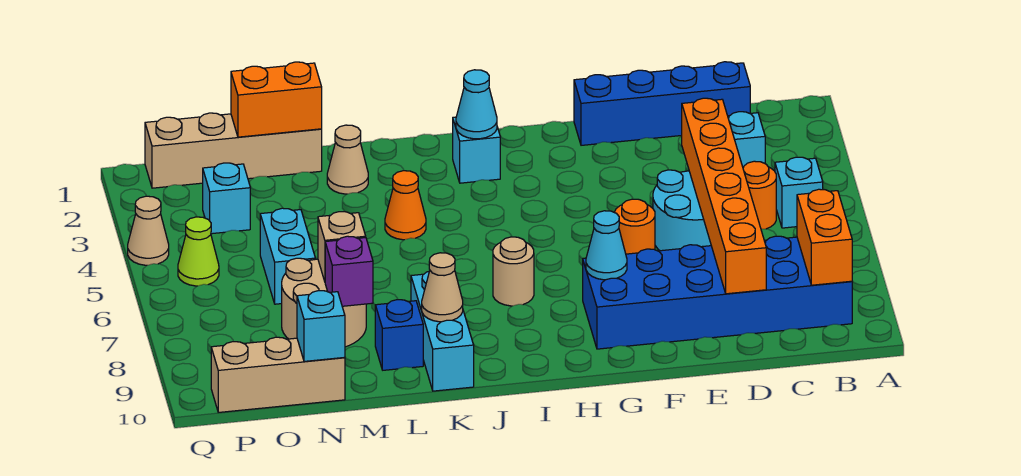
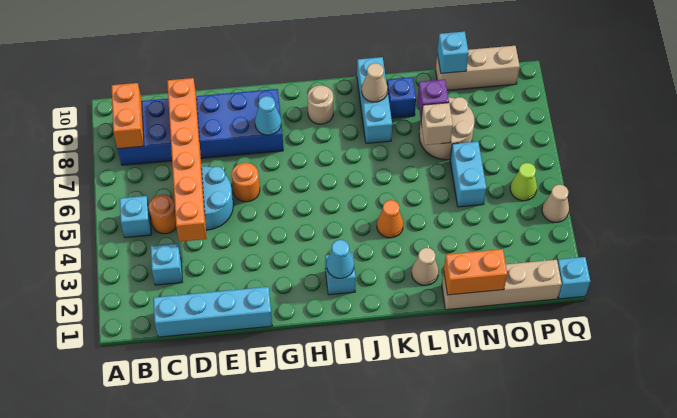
blue brick C1:F1 level 1 -> cyan brick C1:F1 level 1
tan round brick I7 level 1 -> tan round brick I9 level 1
cyan brick O3 level 1 -> cyan brick Q1 level 1

